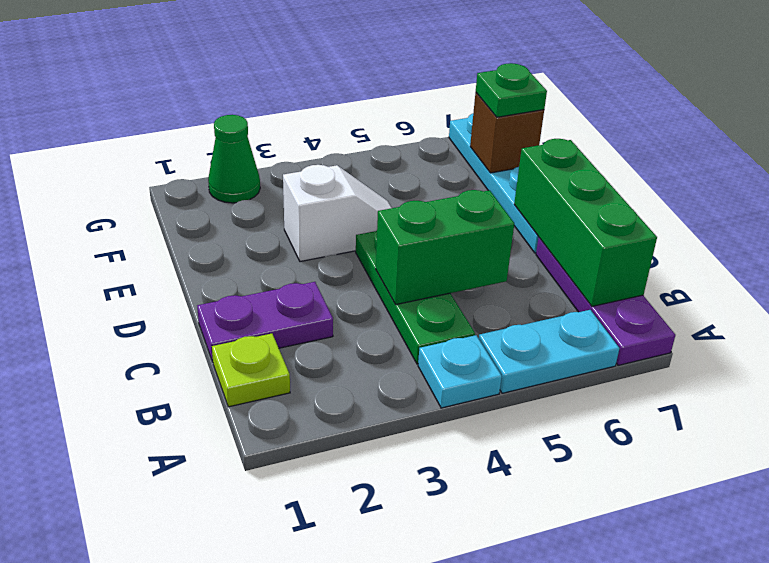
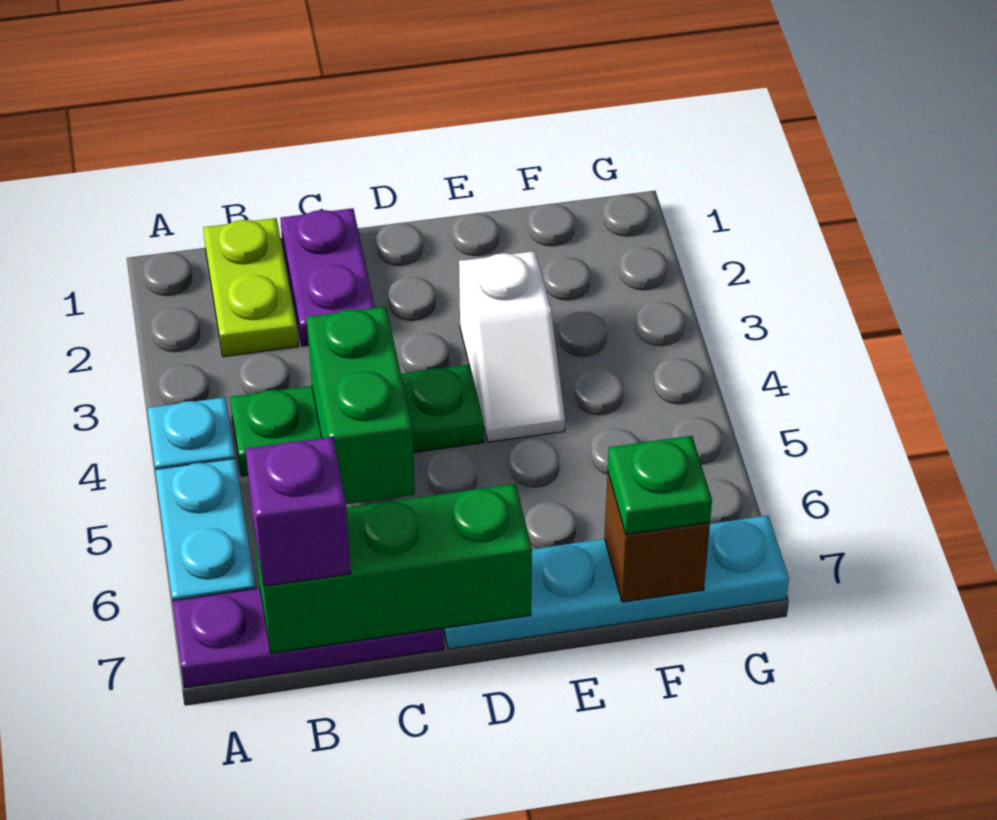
lime plate B1 level 1 -> lime plate B1:B2 level 1
none -> purple brick B7 level 3
green cone G2 level 1 -> none

